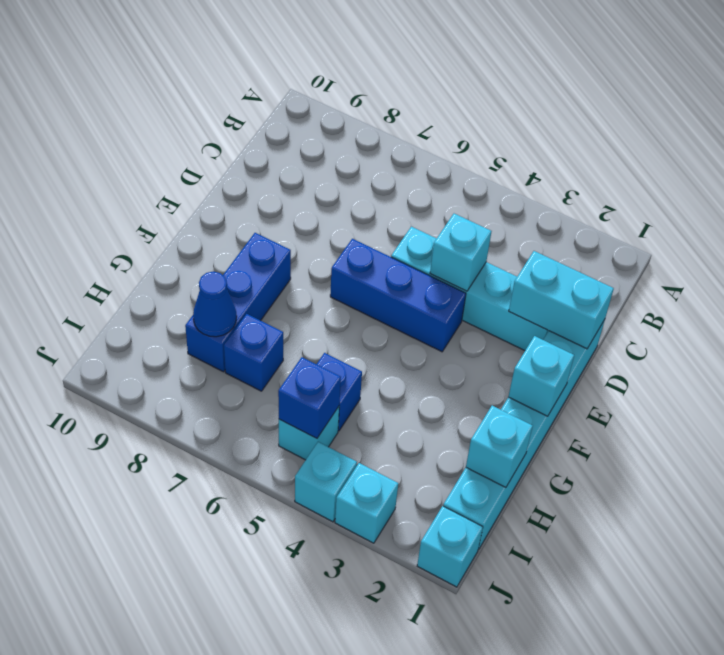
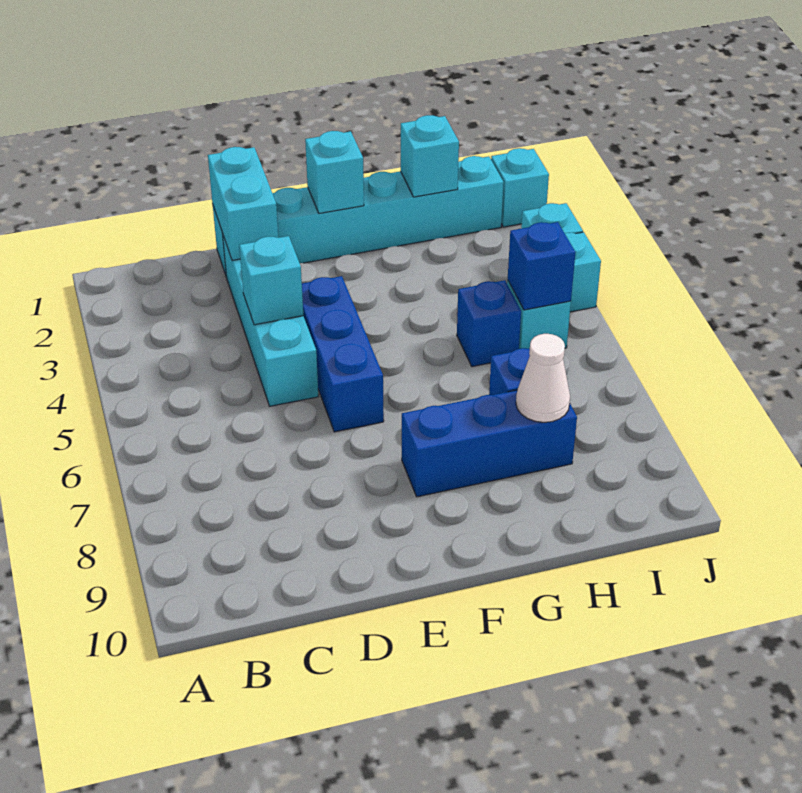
blue cone H8 level 2 -> white cone H8 level 2

